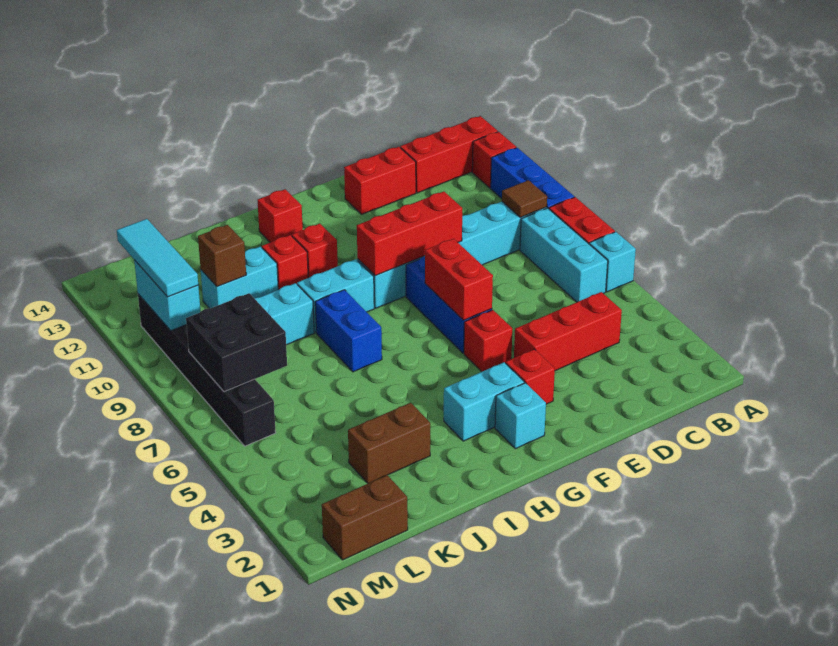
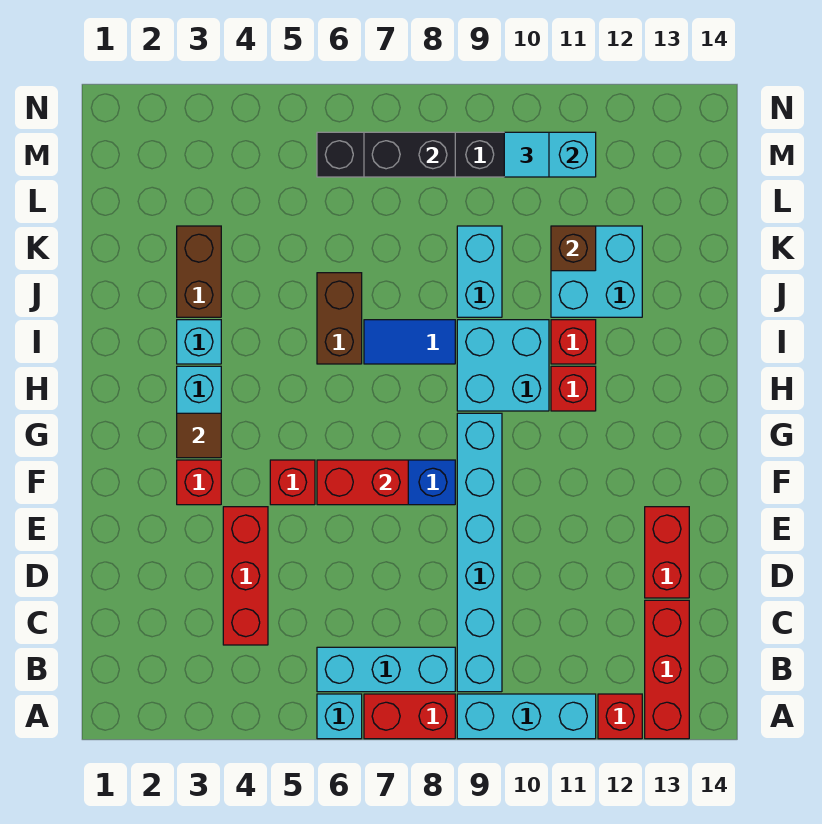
blue brick A9:A11 level 1 -> cyan brick A9:A11 level 1
brown tile B9 level 2 -> brown tile G3 level 2
red brick E9:G9 level 2 -> none
cyan brick G2 level 1 -> cyan brick I3 level 1
cyan brick H9:I9 level 1 -> cyan brick H9:I10 level 1
red brick H13 level 1 -> none
blue brick I7:I8 level 1 -> blue tile I7:I8 level 1
cyan brick J11:K11 level 1 -> cyan brick J11:K12 level 1
brown brick L1:M1 level 1 -> brown brick I6:J6 level 1
black brick L7:M8 level 2 -> black brick M7:M8 level 2
cyan tile M10:M12 level 3 -> cyan tile M10 level 3

